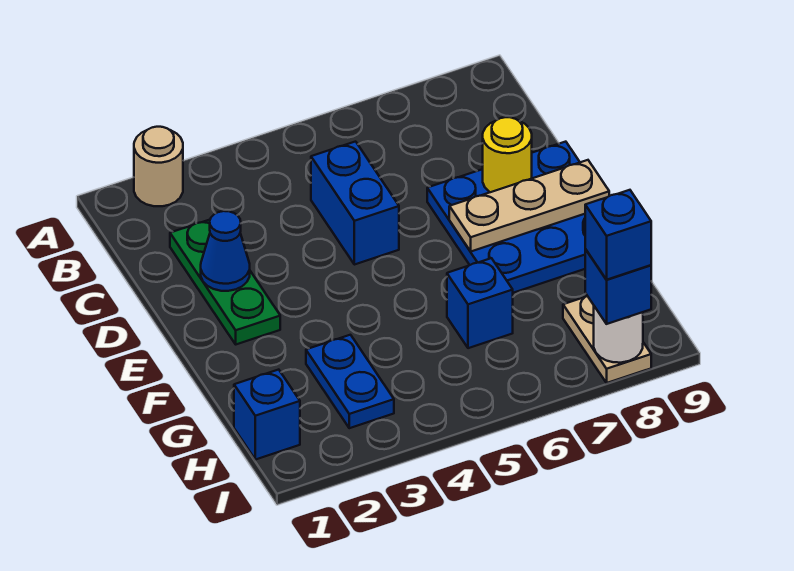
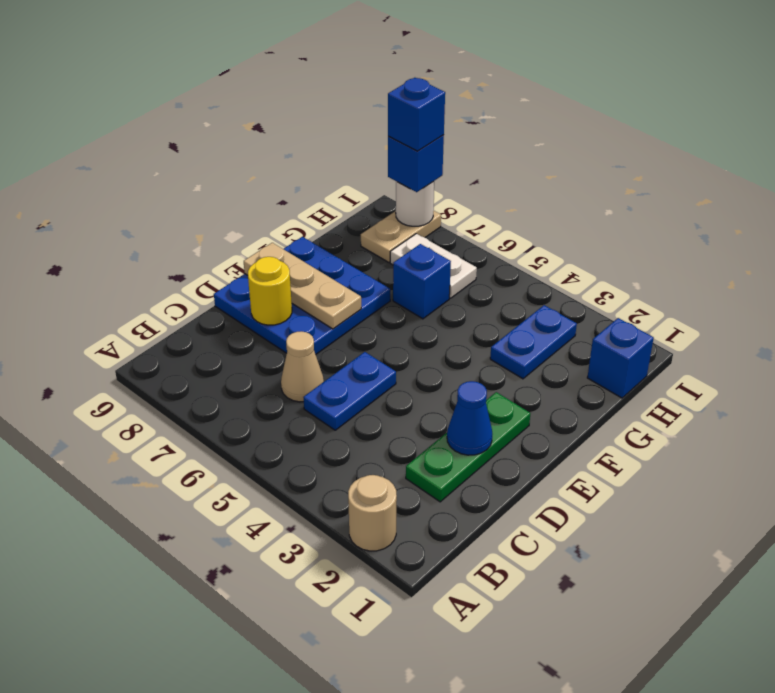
blue brick C5:D5 level 1 -> blue plate C5:D5 level 1
none -> tan cone C6 level 1
none -> white plate H6:H7 level 1

